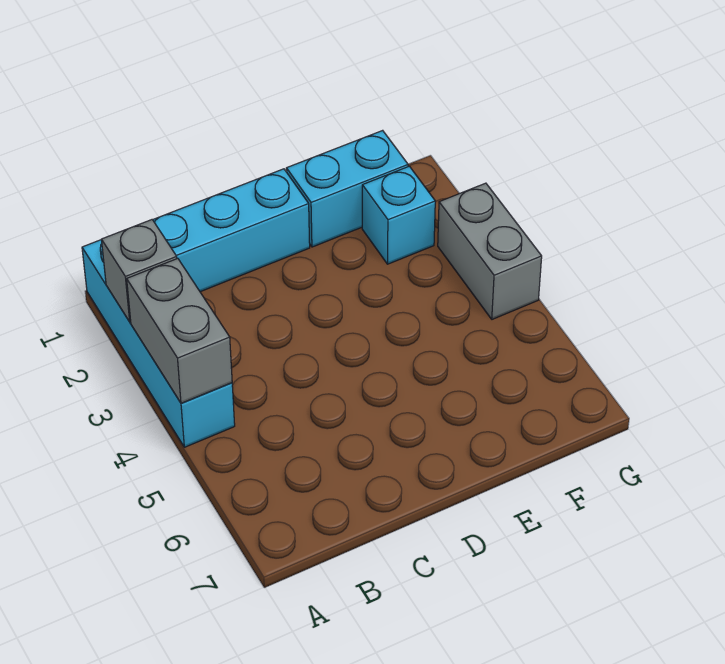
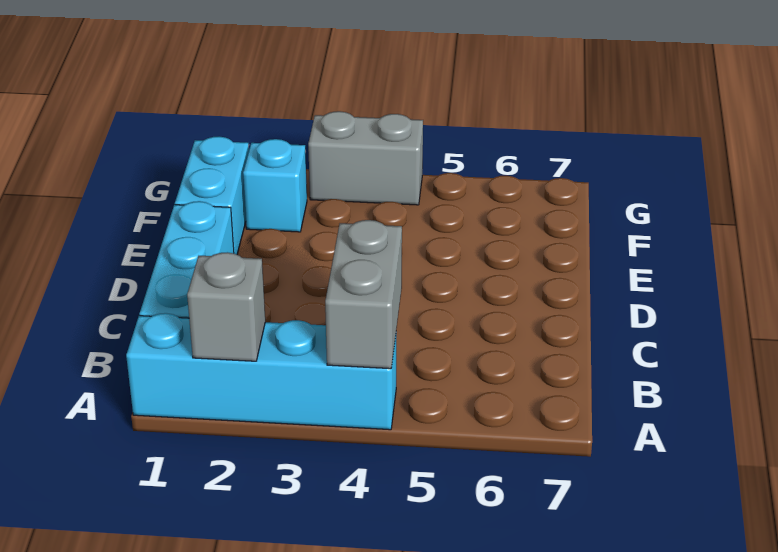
grey brick A3:A4 level 2 -> grey brick A4:B4 level 2

